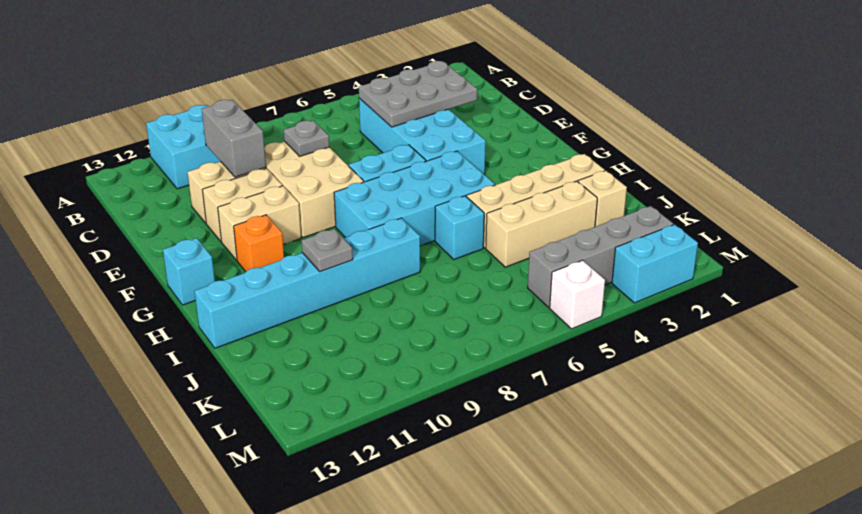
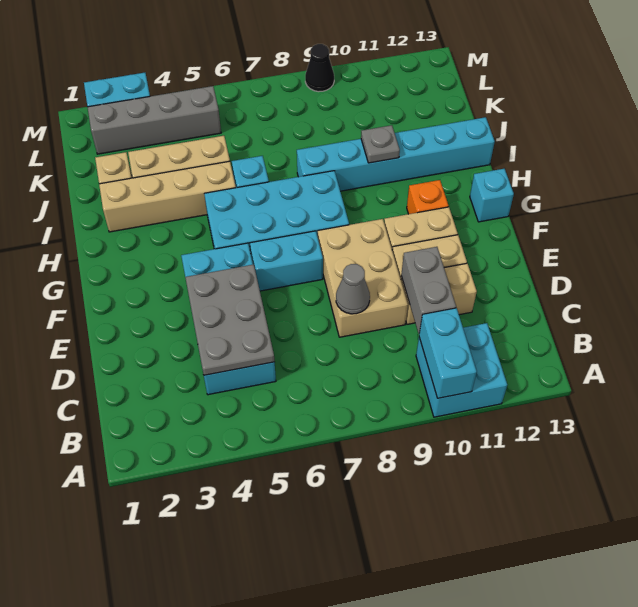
none -> cyan brick A10:B10 level 2
grey plate C3:D5 level 2 -> grey plate C4:E5 level 2
grey plate D8 level 2 -> grey cone D8 level 2
white brick M5 level 1 -> none
none -> black cone M9 level 1

